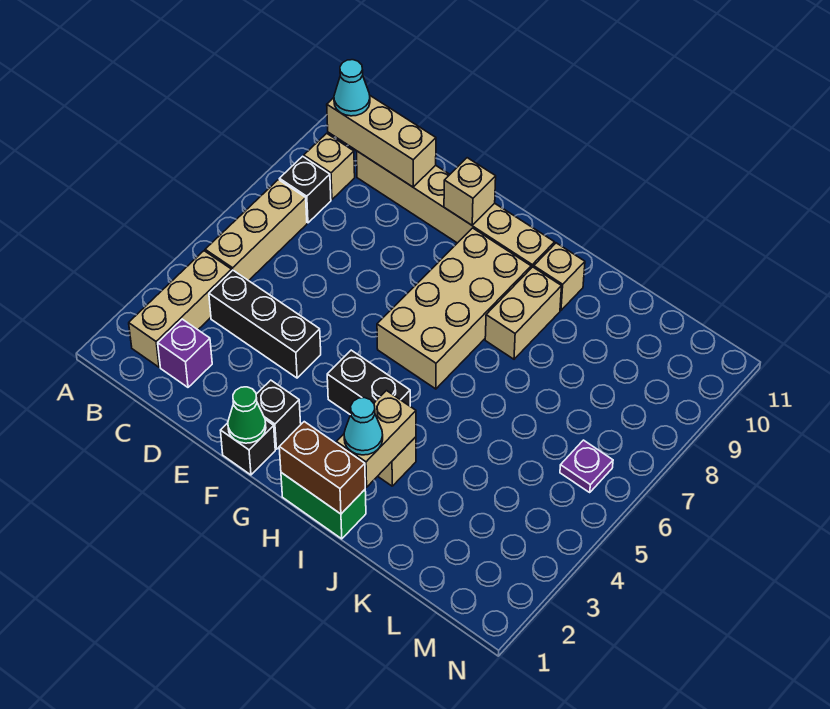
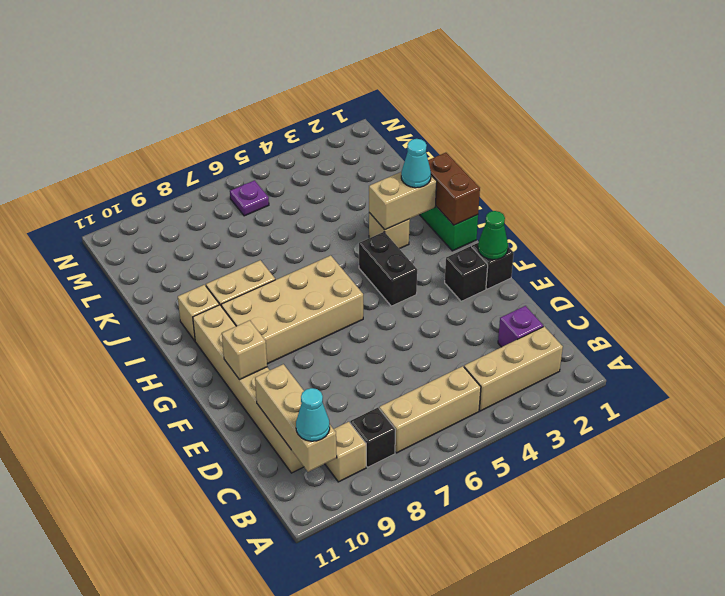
black brick C4:E4 level 1 -> none

